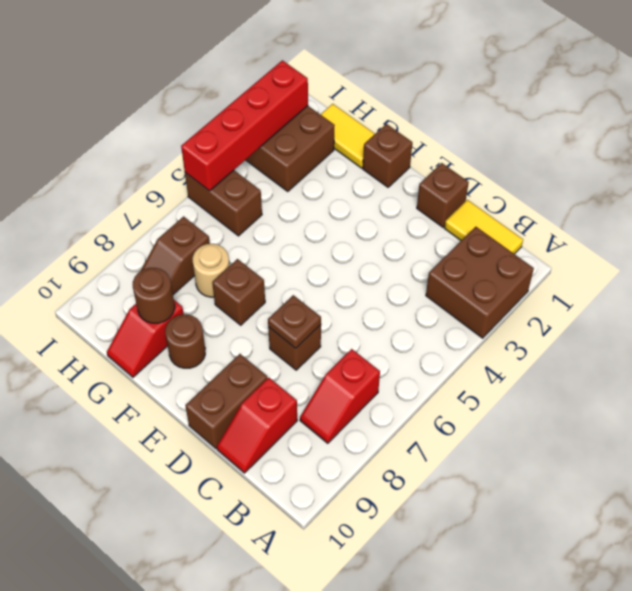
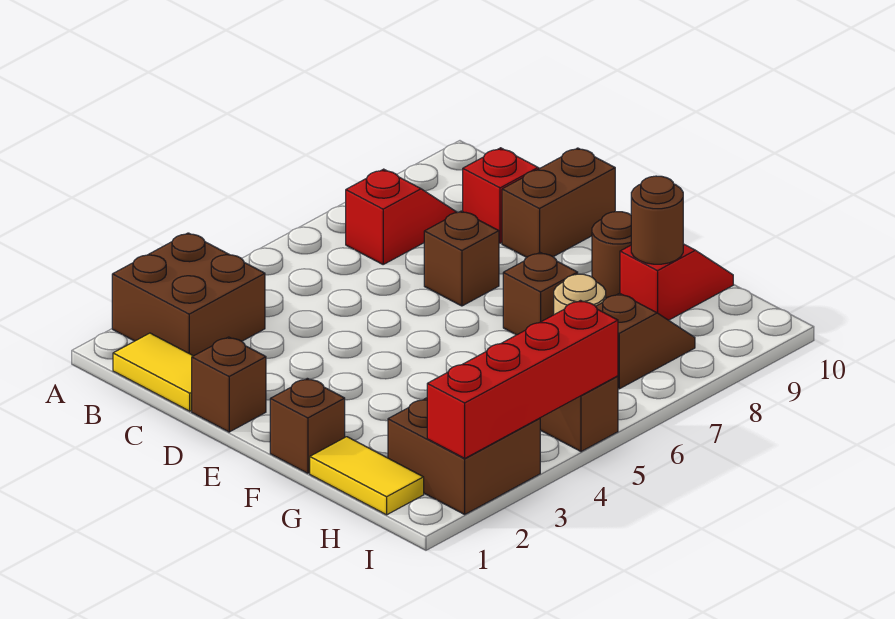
brown plate D7 level 2 -> none

